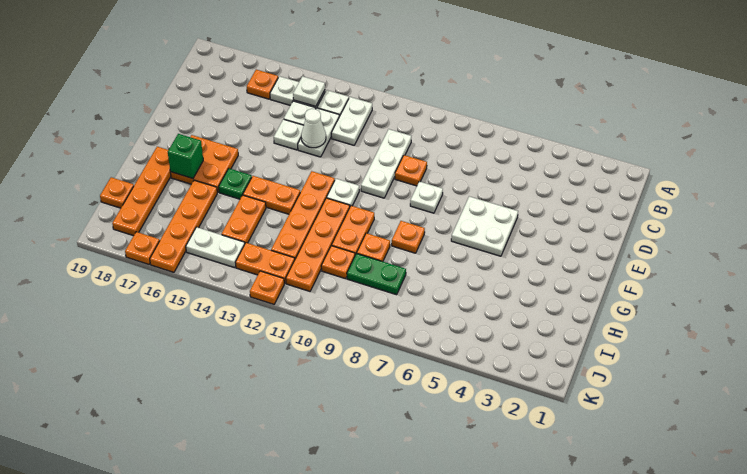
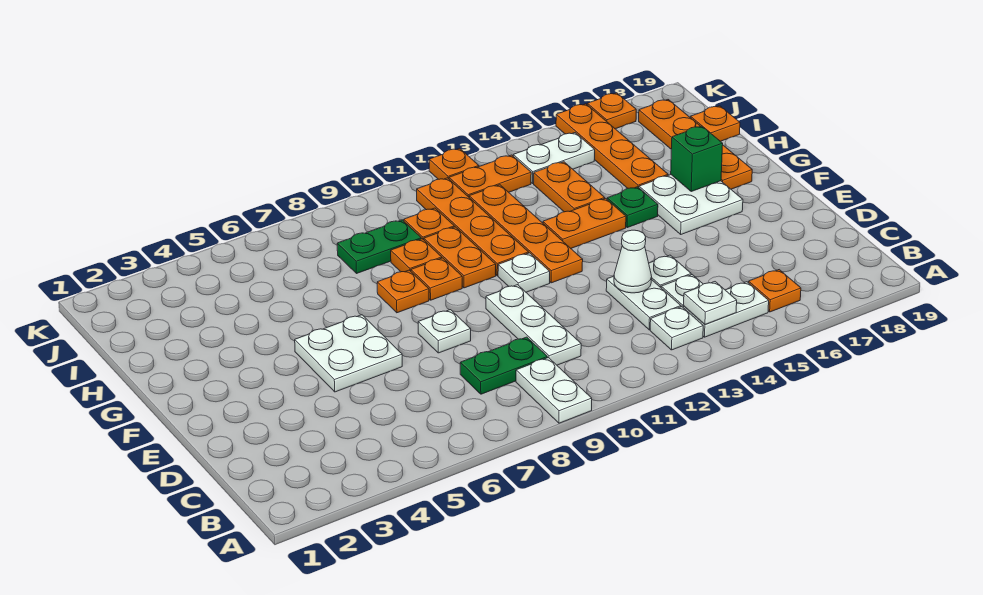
white plate B12:C12 level 1 -> white plate A9:B9 level 1
none -> green plate C8:C9 level 1
orange plate D9 level 1 -> orange plate G9 level 1
orange plate F16:G17 level 1 -> white plate F16:G17 level 1

